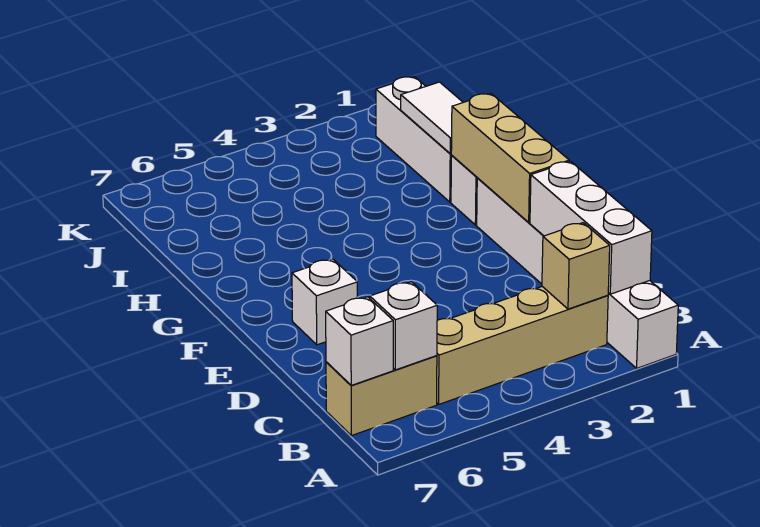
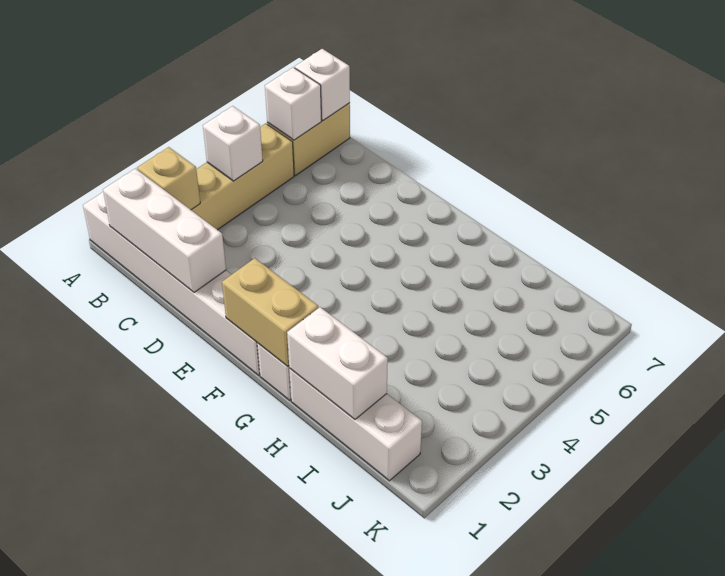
tan brick E1:G1 level 2 -> tan brick F1:G1 level 2
white brick E6 level 1 -> white brick B4 level 2
white tile H1:I1 level 2 -> white brick H1:I1 level 2

